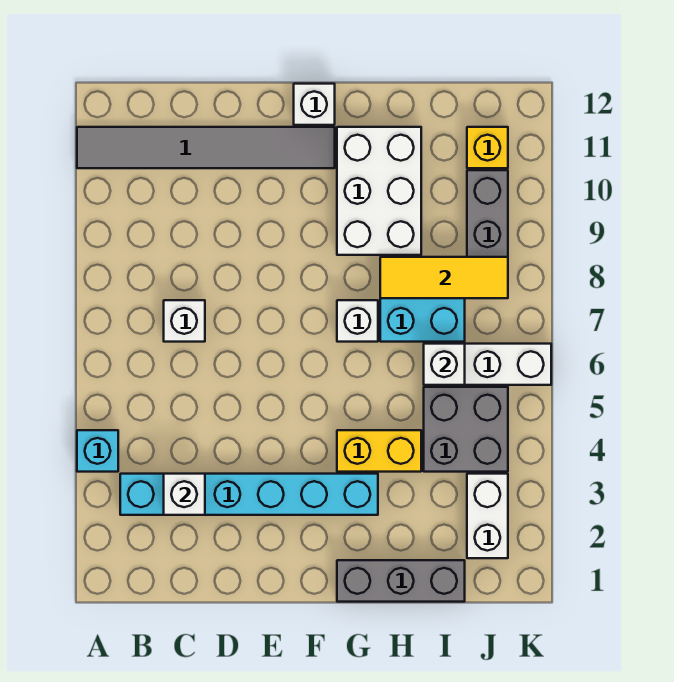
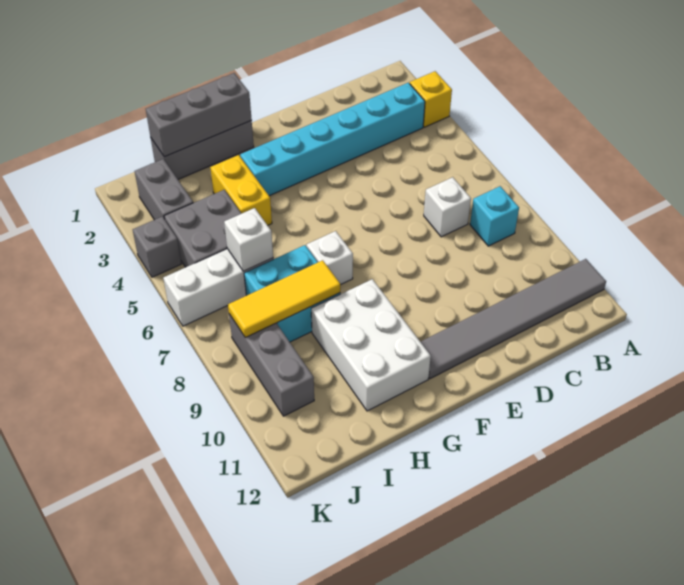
cyan brick A4 level 1 -> cyan brick B8 level 1
white brick C3 level 2 -> none
white brick F12 level 1 -> none
none -> grey brick G1:I1 level 2
yellow brick G4:H4 level 1 -> yellow brick H3:H4 level 1
white brick J2:J3 level 1 -> grey brick J2:J3 level 1
yellow brick J11 level 1 -> yellow brick A3 level 1
none -> grey brick K4 level 1

